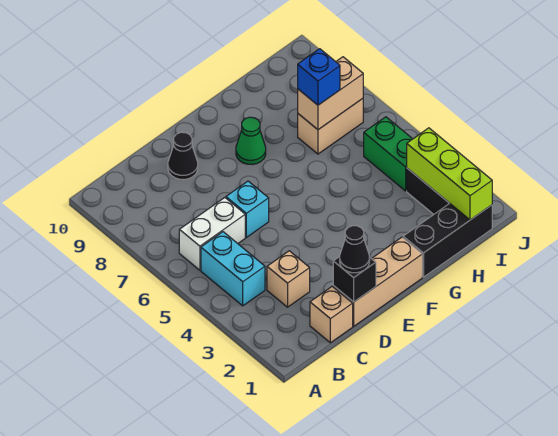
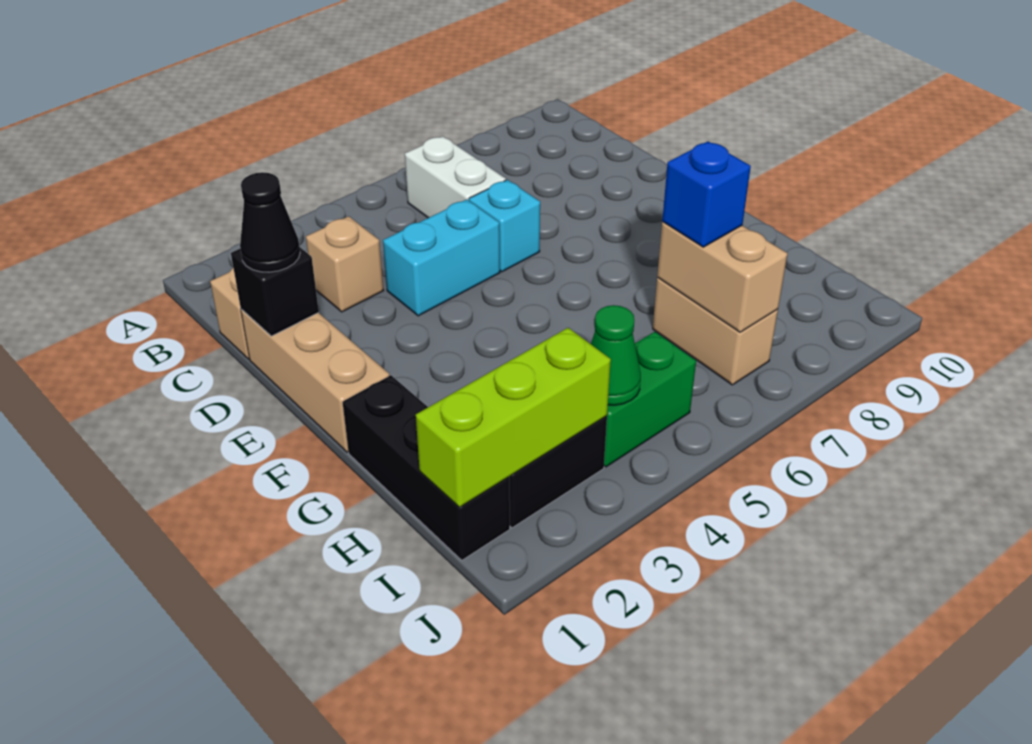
cyan brick B4:B5 level 1 -> cyan brick D4:D5 level 1
black cone D9 level 1 -> none
green cone F8 level 1 -> green cone I4 level 2

